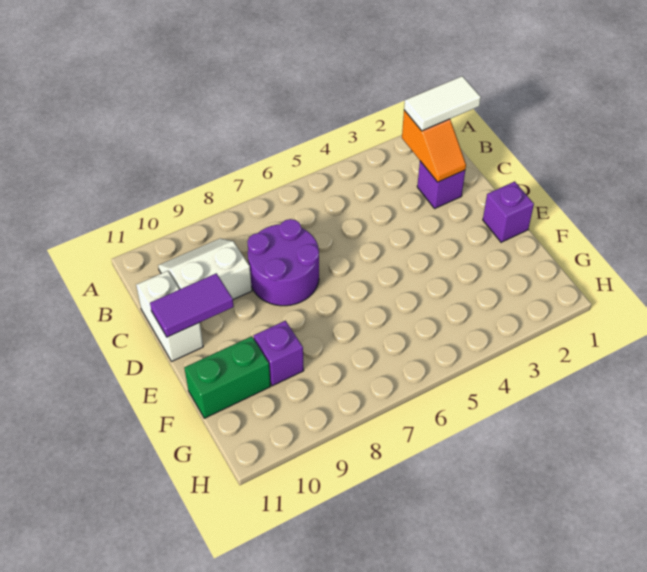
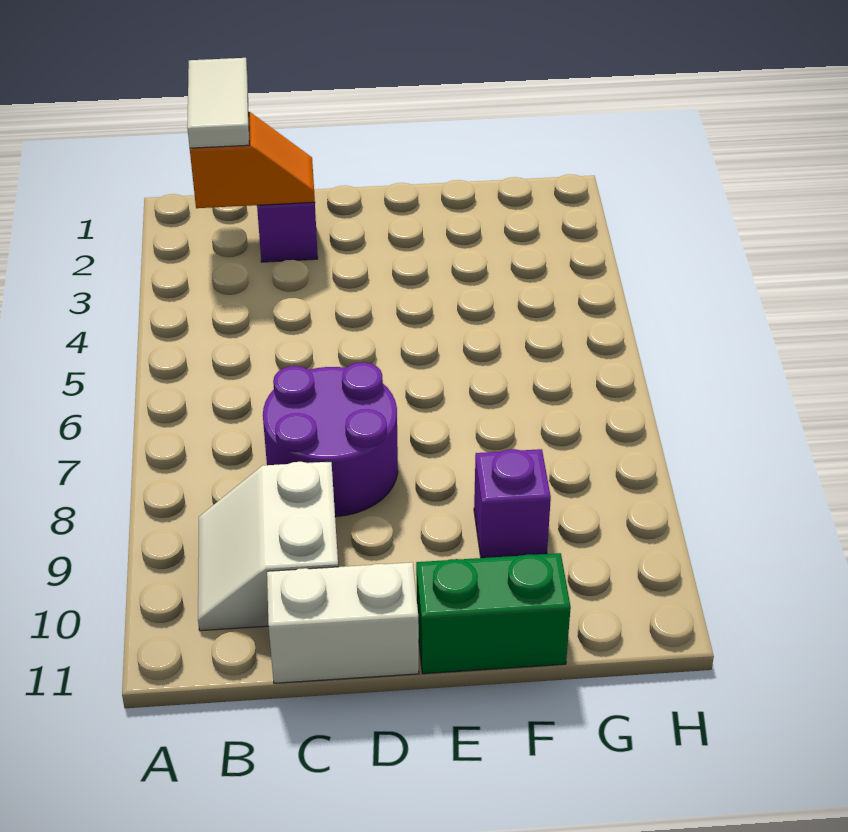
purple tile D10:D11 level 2 -> none
purple brick E1 level 1 -> none
green brick F10:F11 level 1 -> green brick E11:F11 level 1

